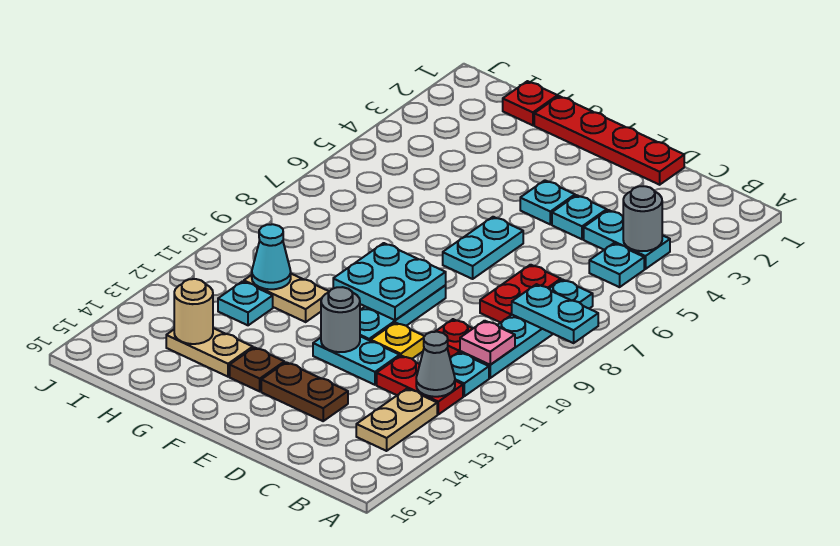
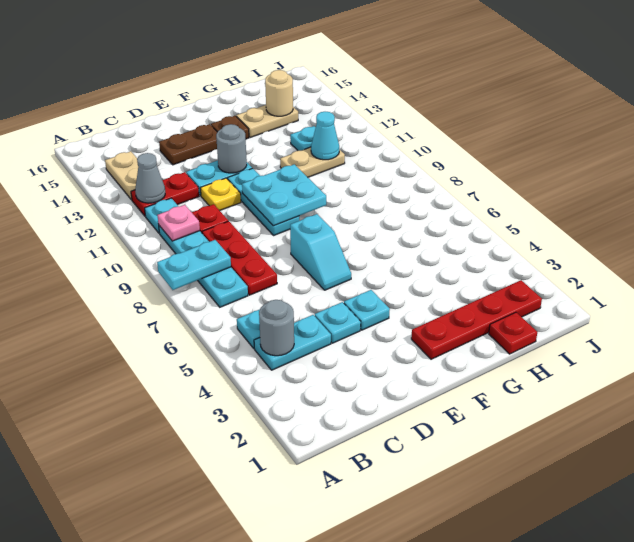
red plate C7:C8 level 1 -> red plate C7:C9 level 1
red plate D1:G1 level 1 -> red plate F2:I2 level 1
cyan plate E6:E7 level 1 -> cyan slope E6:E7 level 1 top 7

